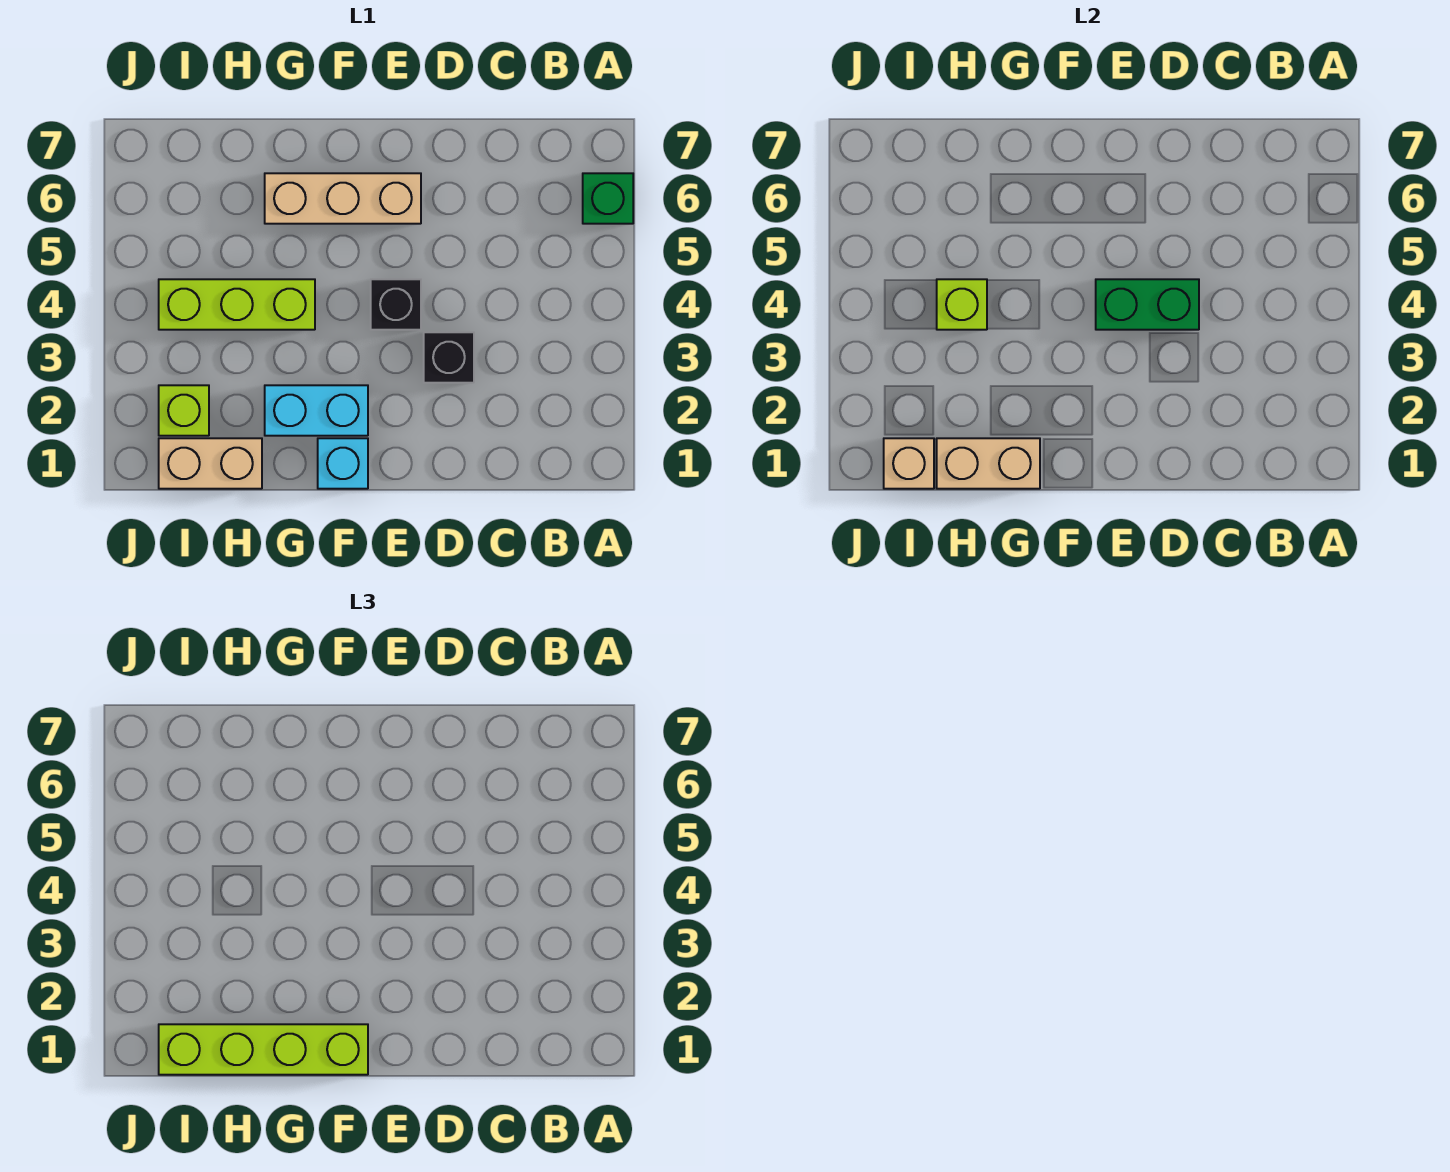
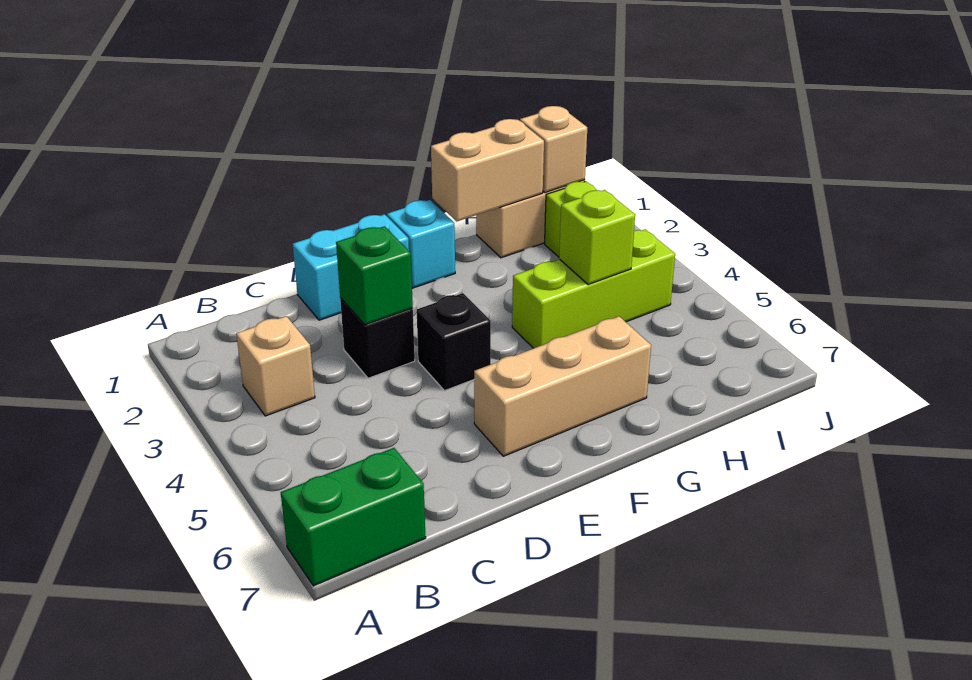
green brick A6 level 1 -> green brick D3 level 2
none -> tan brick B3 level 1
green brick D4:E4 level 2 -> green brick A7:B7 level 1
lime brick F1:I1 level 3 -> none
cyan brick F2:G2 level 1 -> cyan brick D1:E1 level 1

